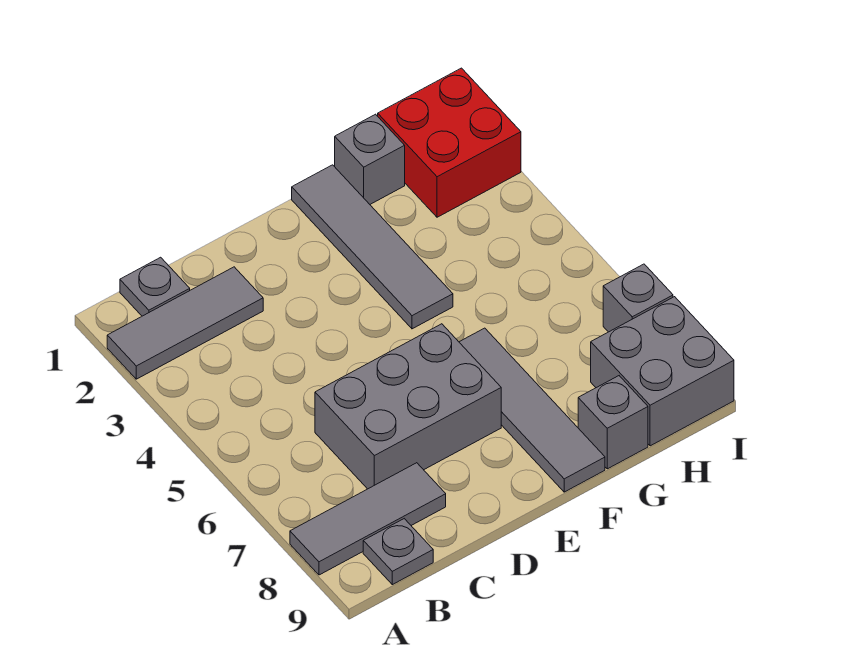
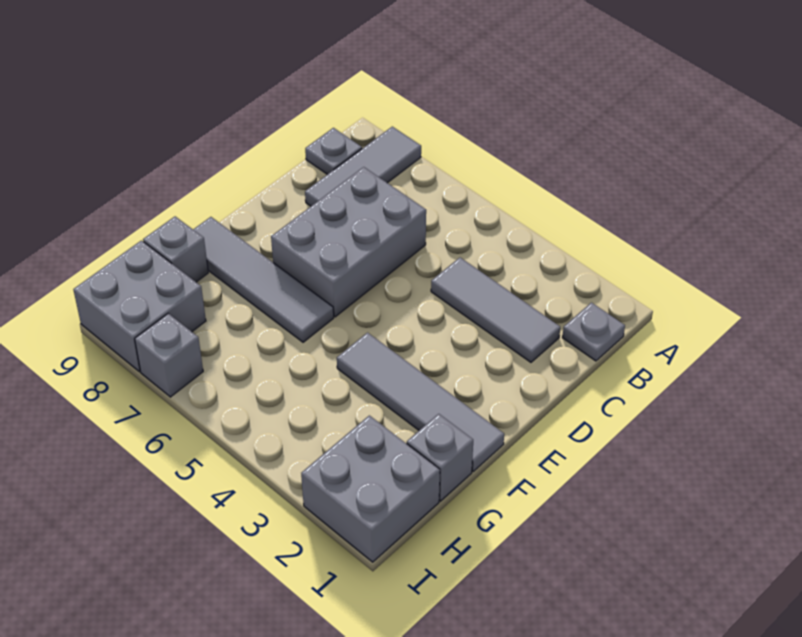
grey tile A2:C2 level 1 -> grey tile C2:C4 level 1
red brick H1:I2 level 1 -> grey brick H1:I2 level 1

